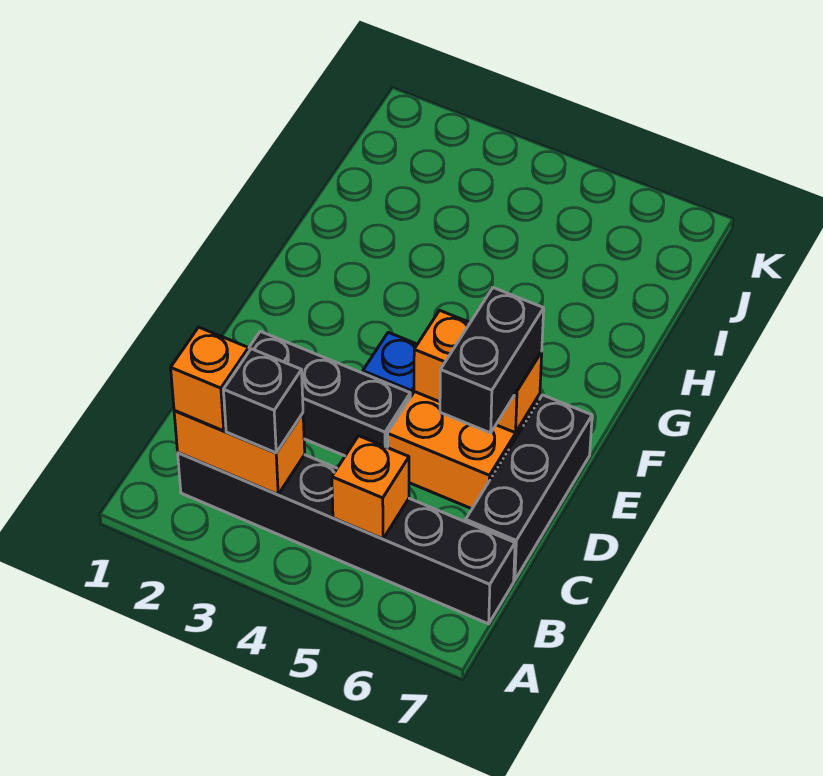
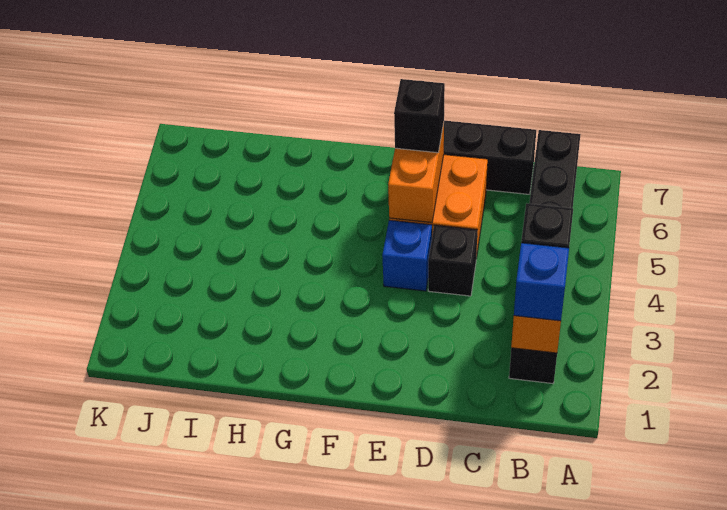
orange brick B2 level 3 -> blue brick B2 level 3
orange brick B5 level 2 -> none
black brick D2:D4 level 1 -> black brick D4 level 1
black brick D6:E6 level 3 -> black brick E6 level 3

